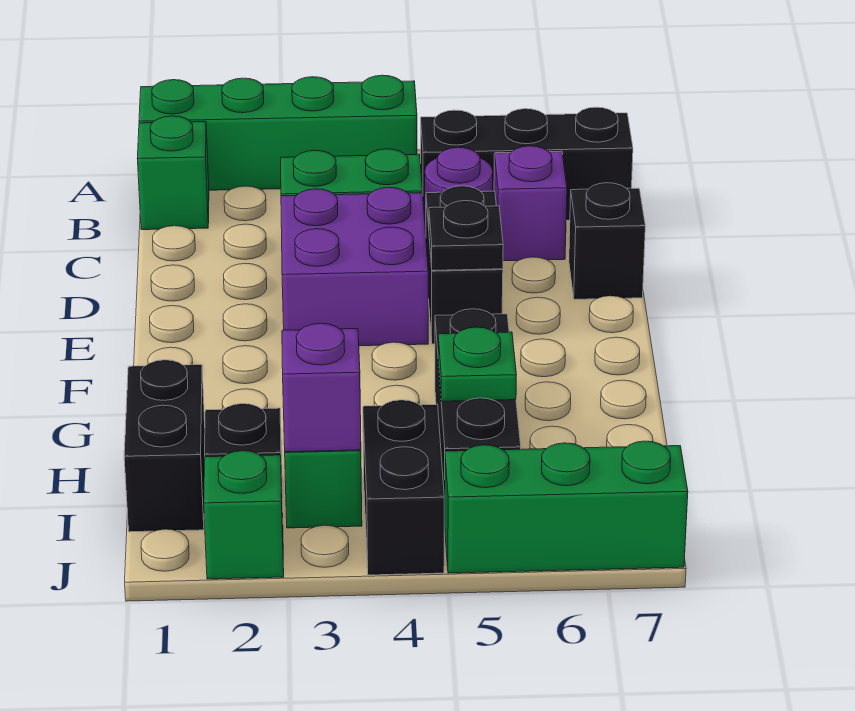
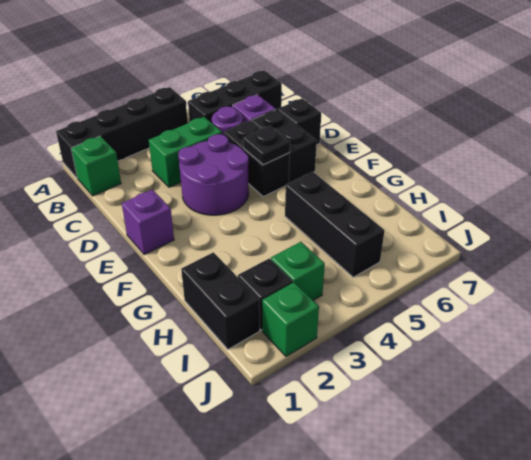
green brick A1:A4 level 1 -> black brick A1:A4 level 1
purple brick D3:E4 level 1 -> purple round brick D3:E4 level 1
green plate H5 level 2 -> none
purple brick I3 level 2 -> purple brick E1 level 1
black brick I4:J4 level 1 -> black brick D6:E6 level 1
green brick J5:J7 level 1 -> none

